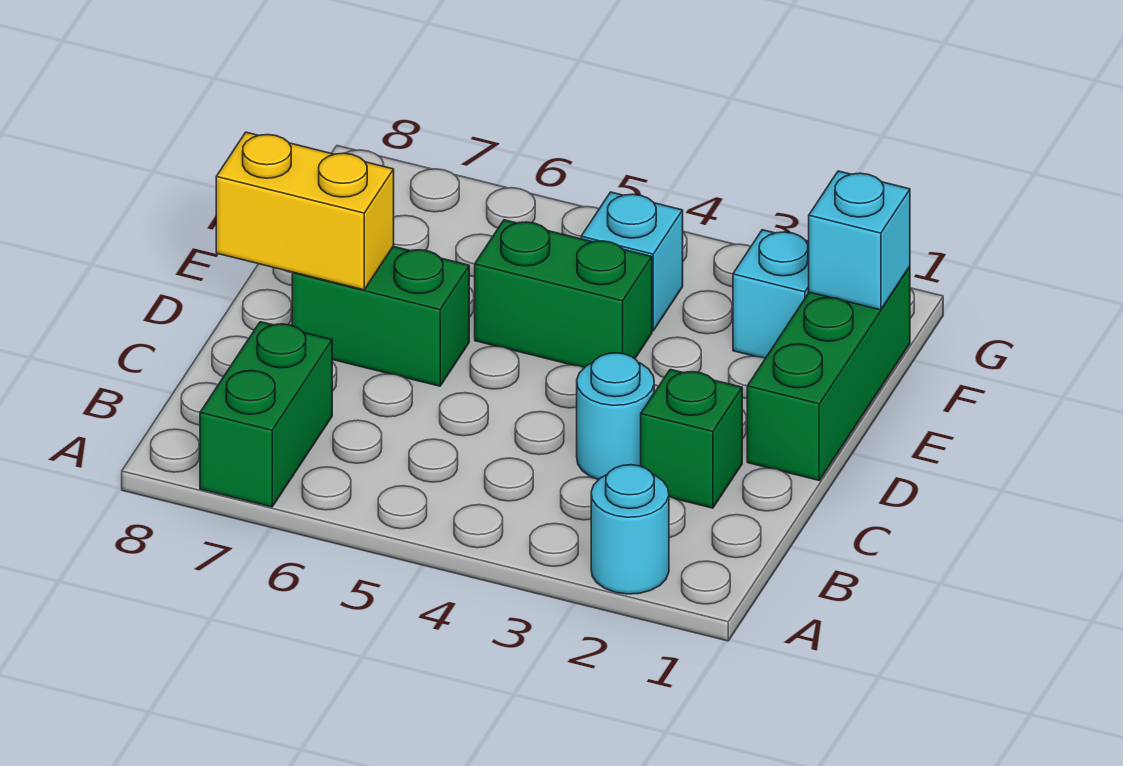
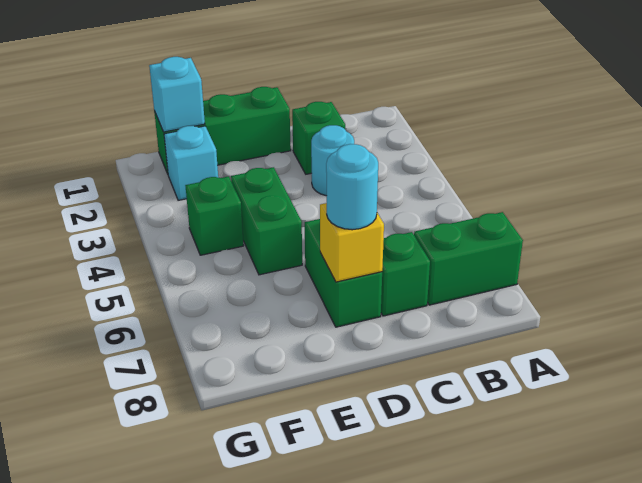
cyan round brick A2 level 1 -> cyan round brick D7 level 3
none -> green brick C7 level 1
yellow brick D7:D8 level 2 -> yellow brick D7 level 2
cyan brick F4 level 1 -> green brick F4 level 1

